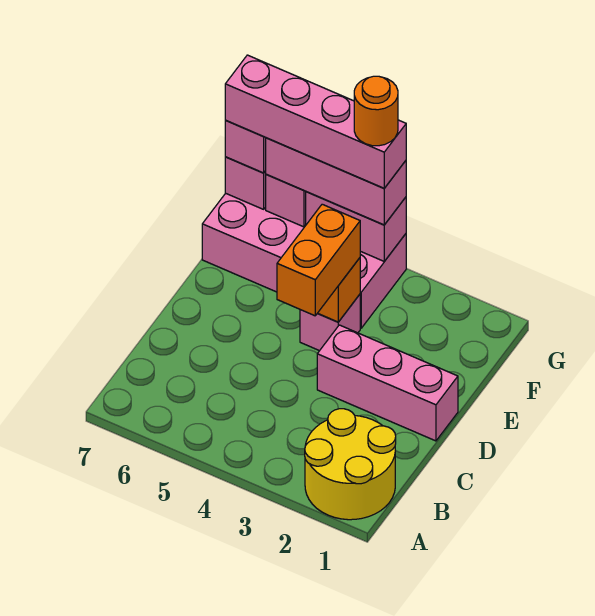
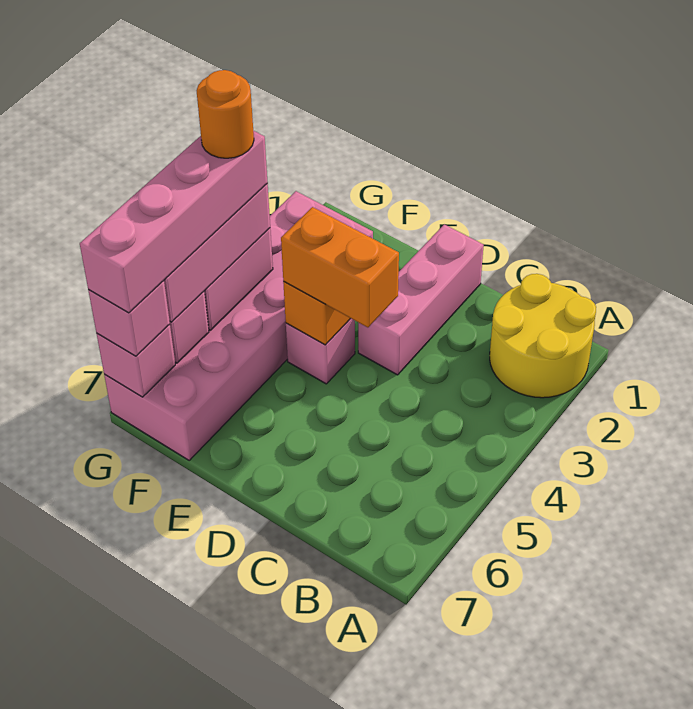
pink brick F4:G7 level 1 -> pink brick F2:G7 level 1

